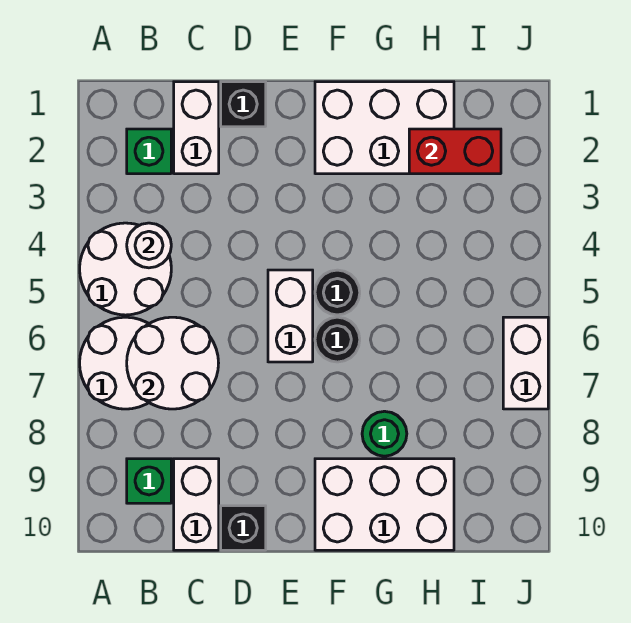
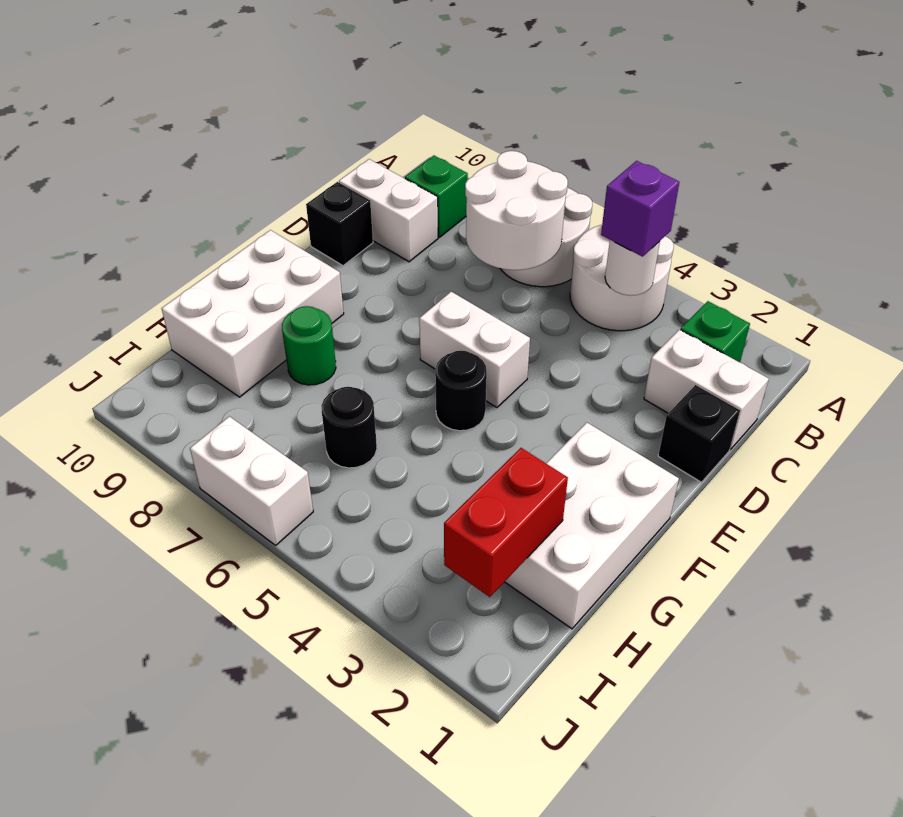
none -> purple brick B4 level 3
black round brick F6 level 1 -> black round brick H6 level 1

